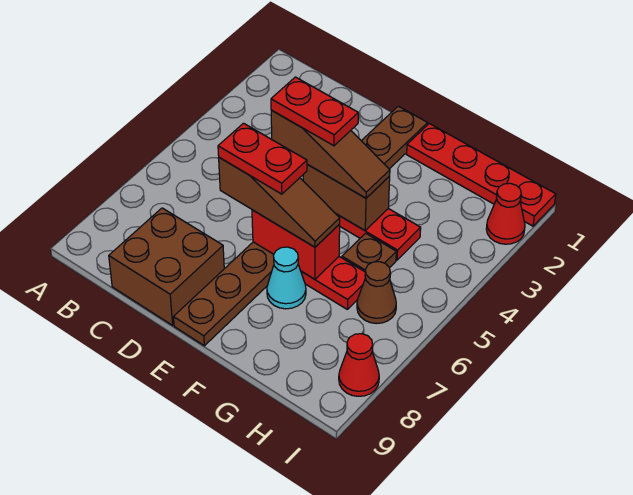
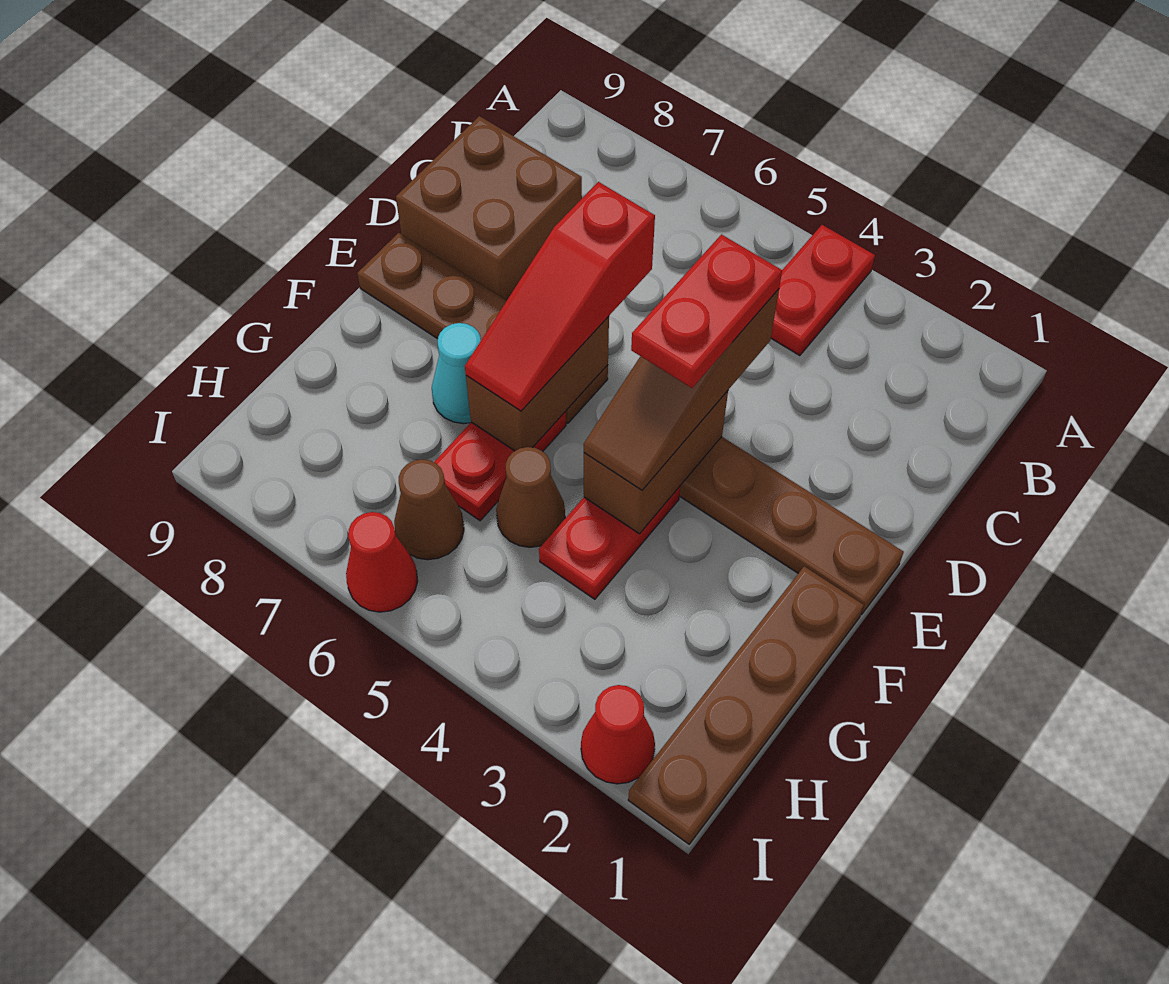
brown slope D6:F6 level 3 top D -> red slope D6:F6 level 3 top D
red plate D6:E6 level 4 -> red plate A4:B4 level 1
red brick E6:F6 level 2 -> brown brick E6:F6 level 2
red plate F1:I1 level 1 -> brown plate F1:I1 level 1
brown plate G5 level 1 -> brown cone G5 level 1
red cone I8 level 1 -> red cone I6 level 1

